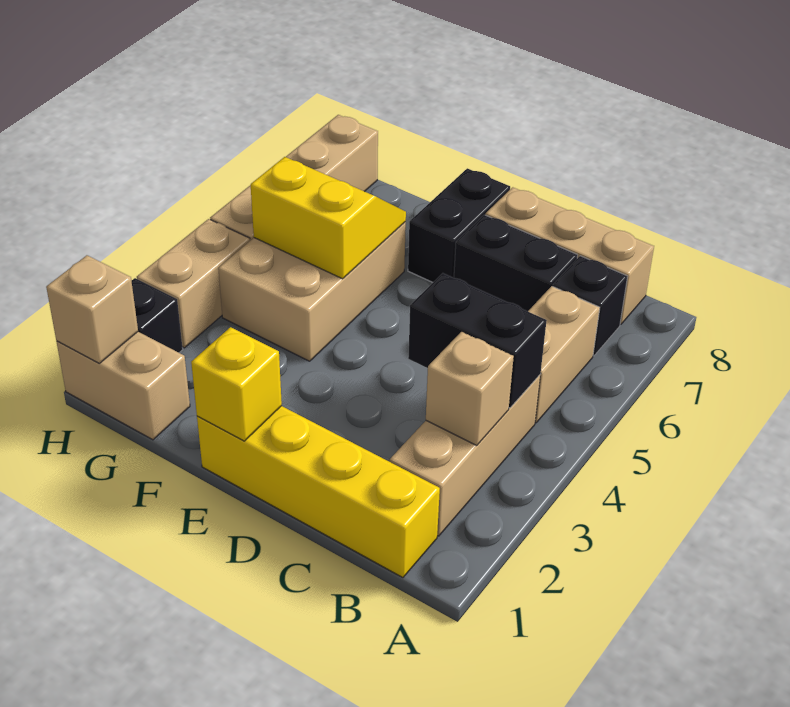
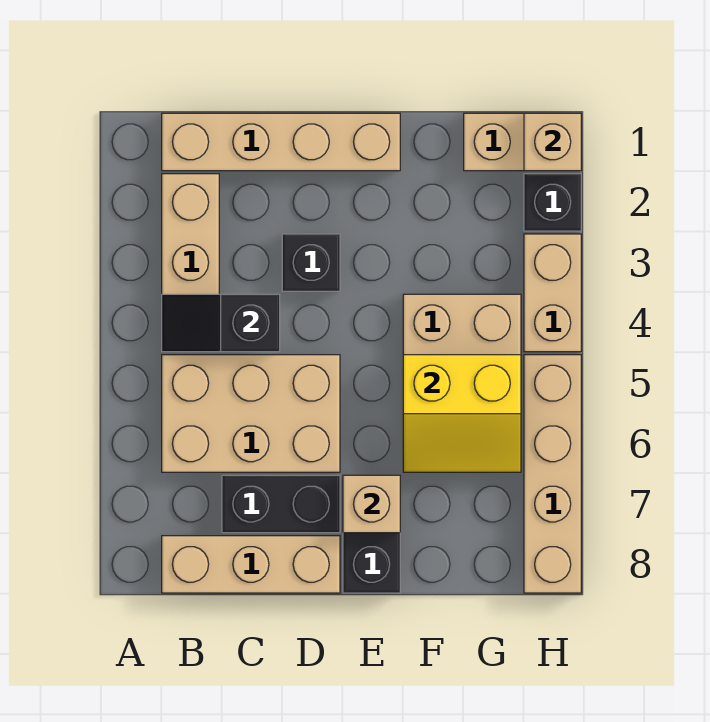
yellow brick B1:E1 level 1 -> tan brick B1:E1 level 1
tan brick B3 level 2 -> tan brick E7 level 2
black brick B4:C4 level 2 -> black slope B4:C4 level 2 top C
tan brick B5:B6 level 1 -> tan brick B5:D6 level 1
black brick B7 level 1 -> black brick D3 level 1
yellow brick E1 level 2 -> none

